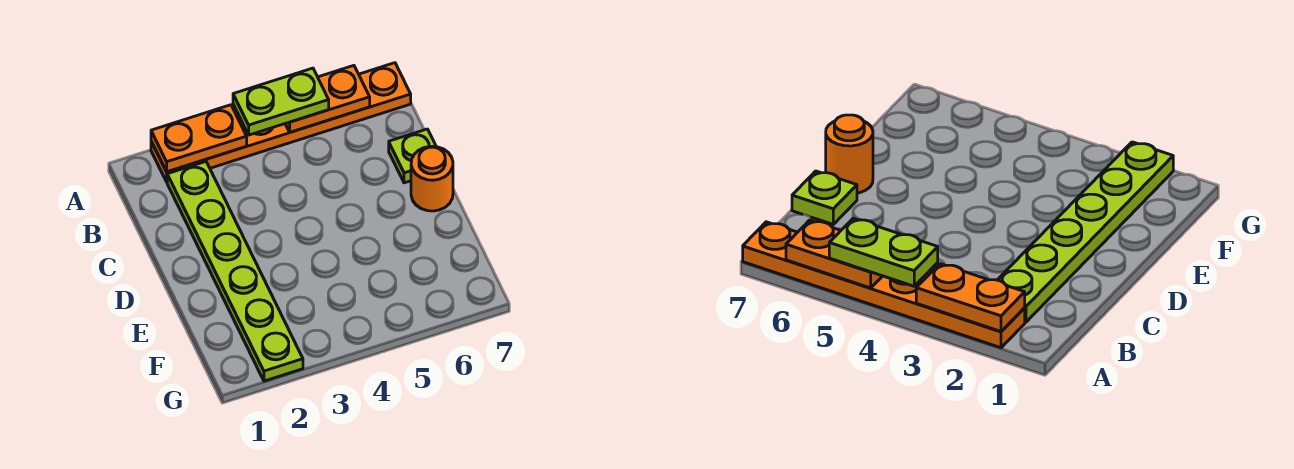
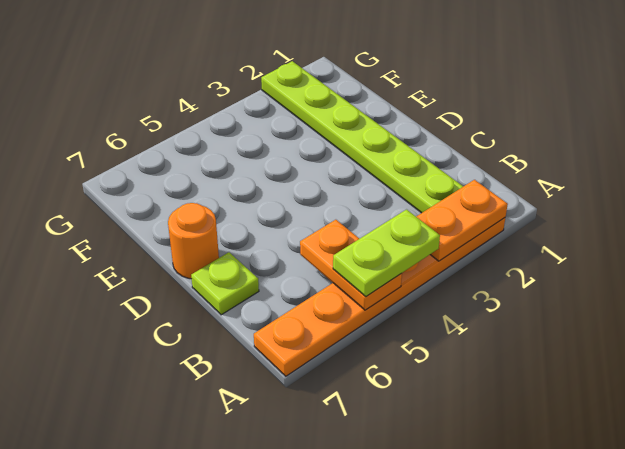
orange plate A5:A6 level 2 -> orange plate A5:B5 level 2

